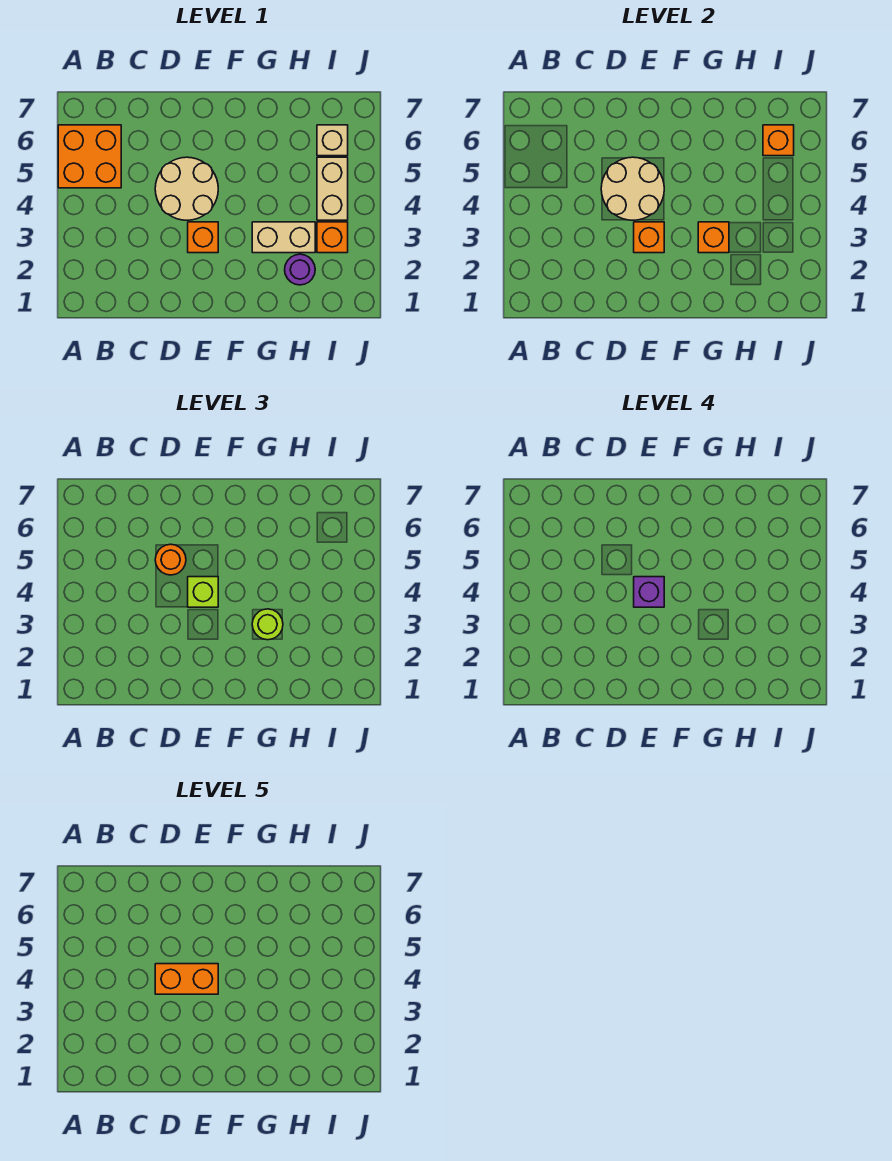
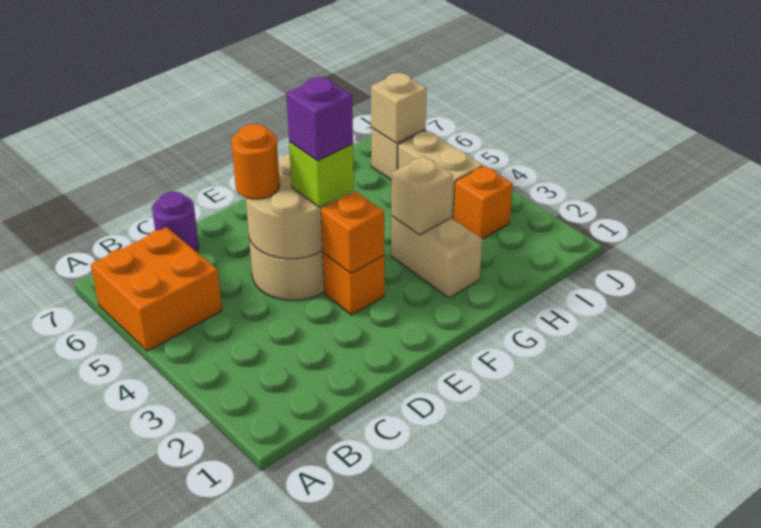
orange brick D4:E4 level 5 -> none
tan brick G3:H3 level 1 -> tan brick G2:G3 level 1
orange brick G3 level 2 -> tan brick G3 level 2
lime round brick G3 level 3 -> none
purple round brick H2 level 1 -> purple round brick C7 level 1
orange brick I6 level 2 -> tan brick I6 level 2

